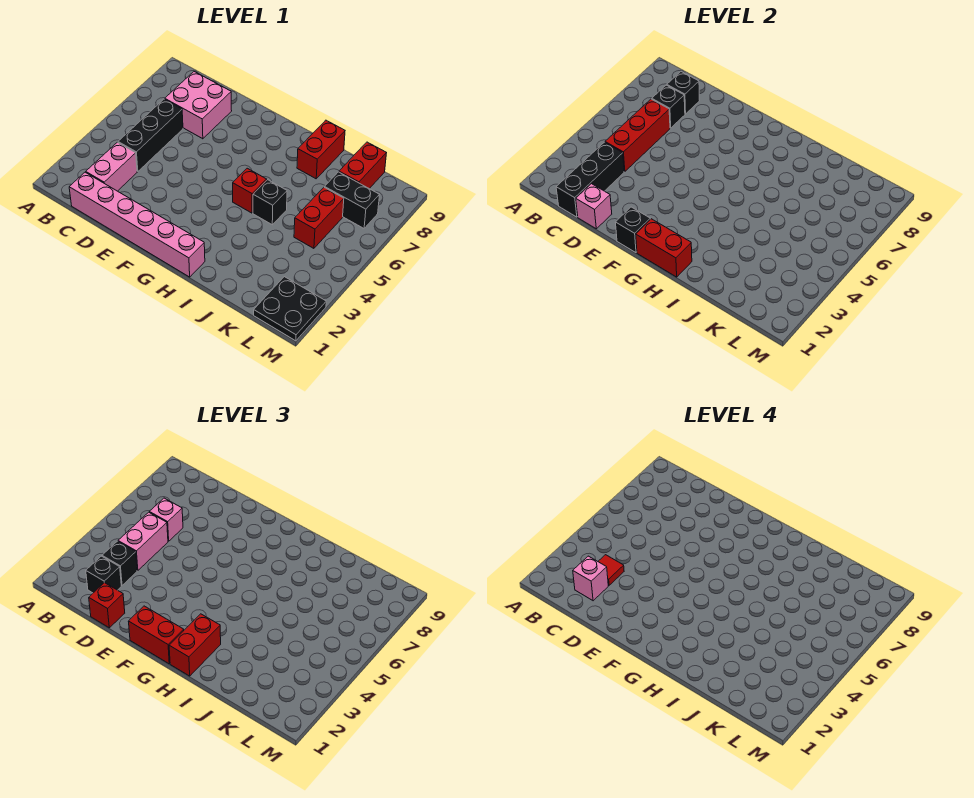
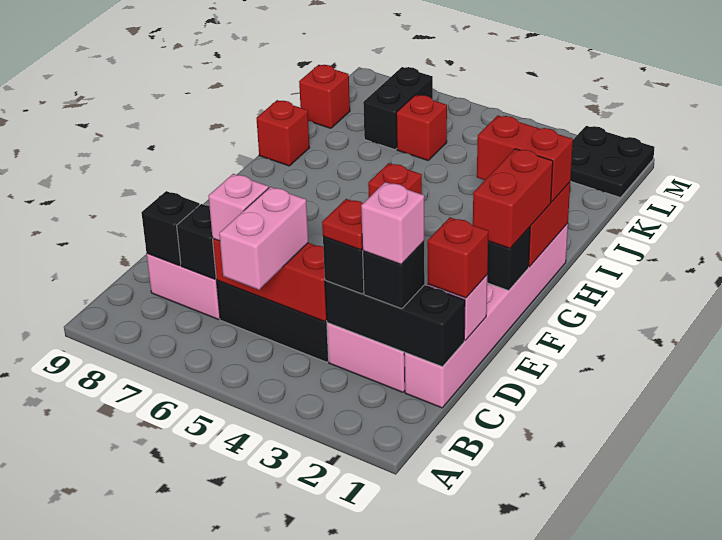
red tile C3 level 4 -> red plate C3 level 4
pink brick C4:C5 level 3 -> pink brick B5:C5 level 3
black brick I5 level 1 -> none
red brick I8:I9 level 1 -> red brick I9 level 1
red brick K5:K6 level 1 -> red brick K6 level 1
red brick K8:K9 level 1 -> red brick K9 level 1

